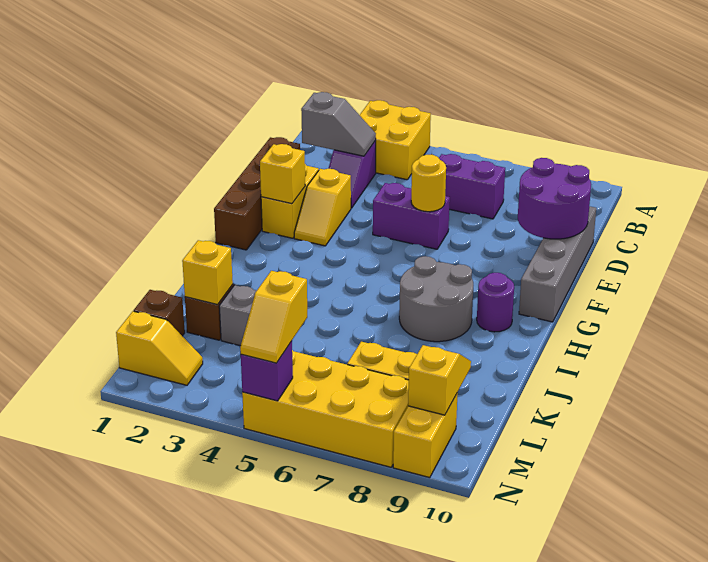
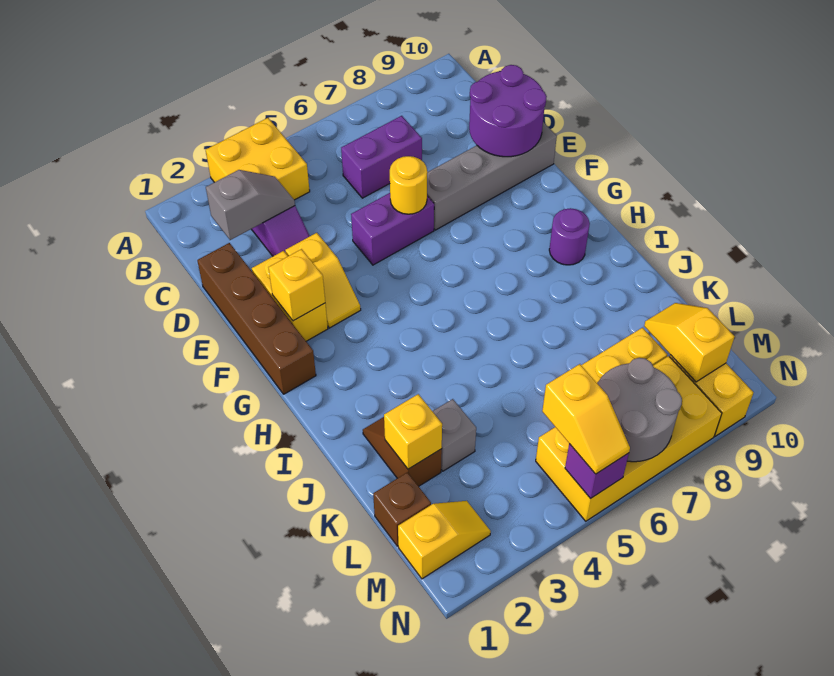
grey brick D10:G10 level 1 -> grey brick E7:E10 level 1
grey round brick H7:I8 level 1 -> grey round brick M6:N7 level 2

